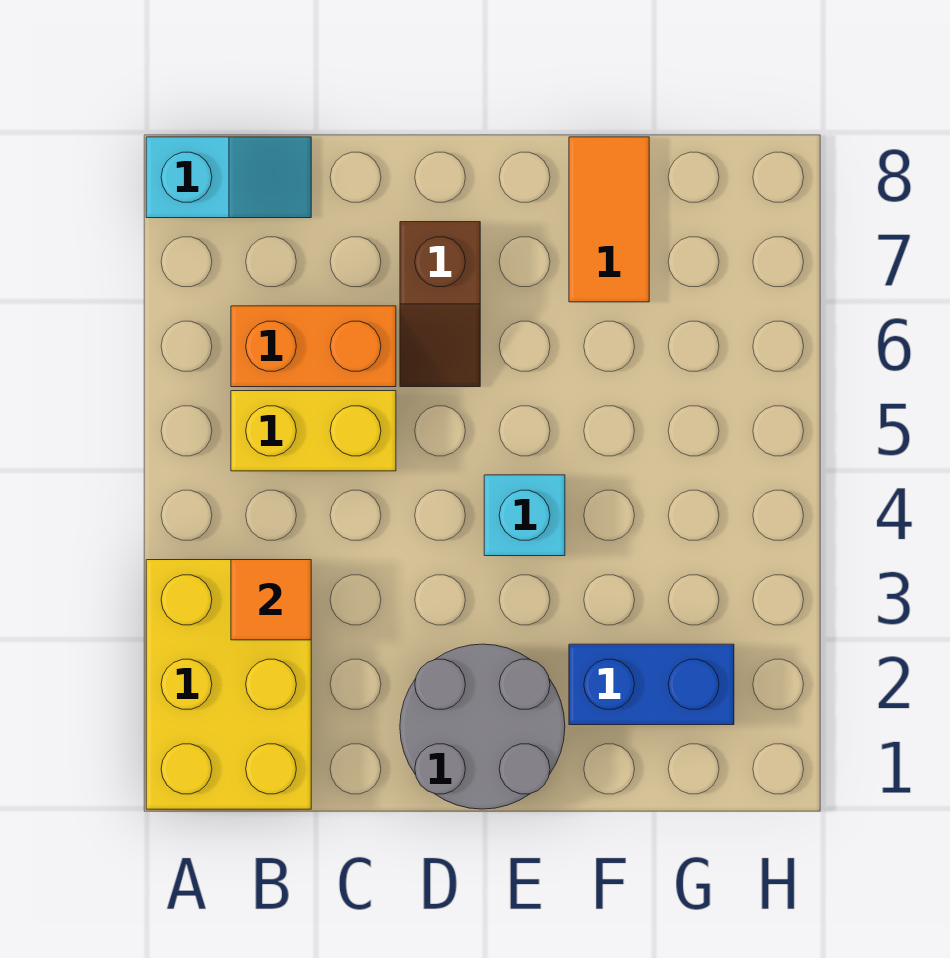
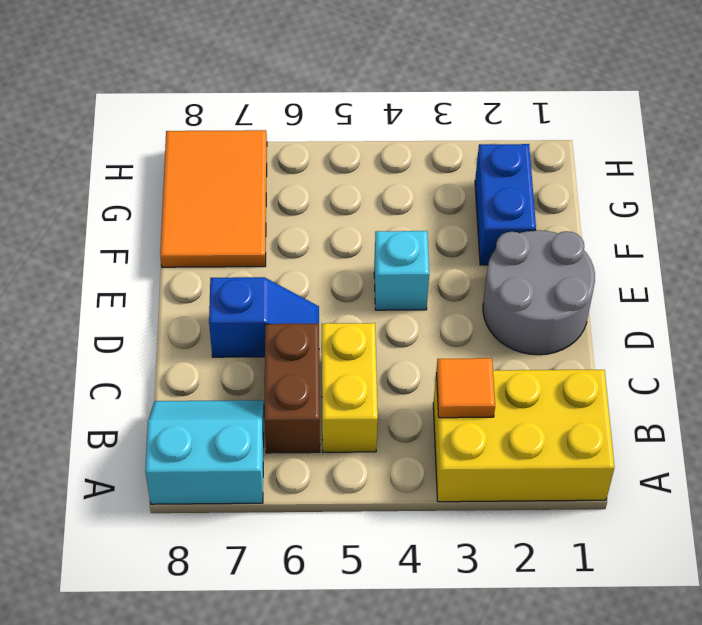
cyan slope A8:B8 level 1 top A -> cyan slope A7:B8 level 1 top A
orange brick B6:C6 level 1 -> brown brick B6:C6 level 1
brown slope D6:D7 level 1 top 7 -> blue slope D6:D7 level 1 top 7
orange tile F7:F8 level 1 -> orange tile F7:H8 level 1

